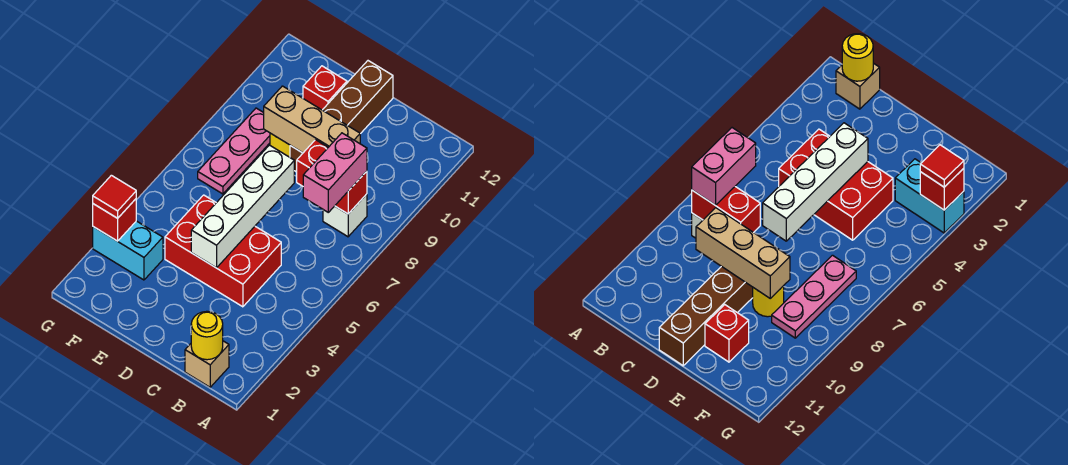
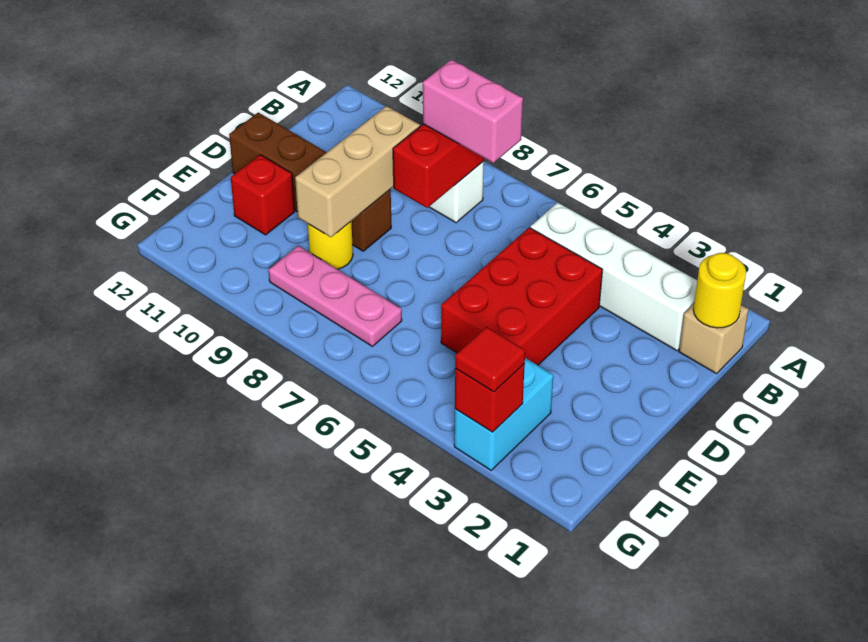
white brick D4:D7 level 2 -> white brick B2:B5 level 1

